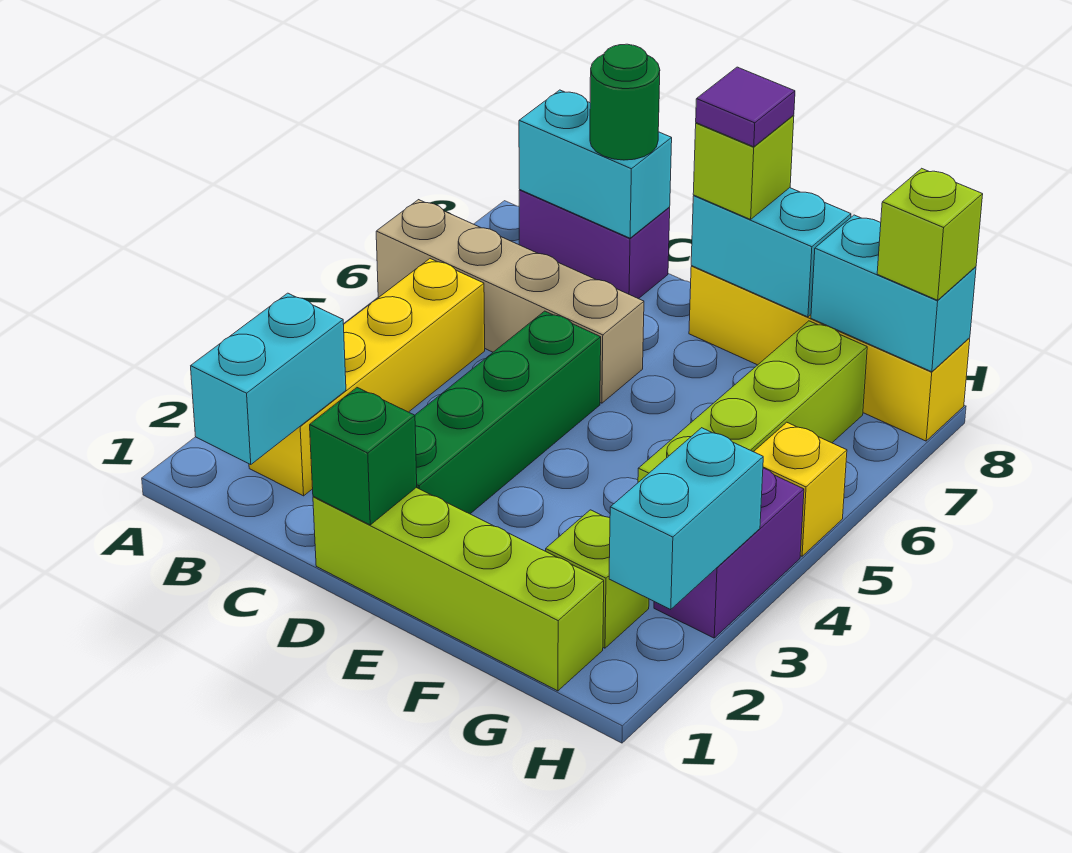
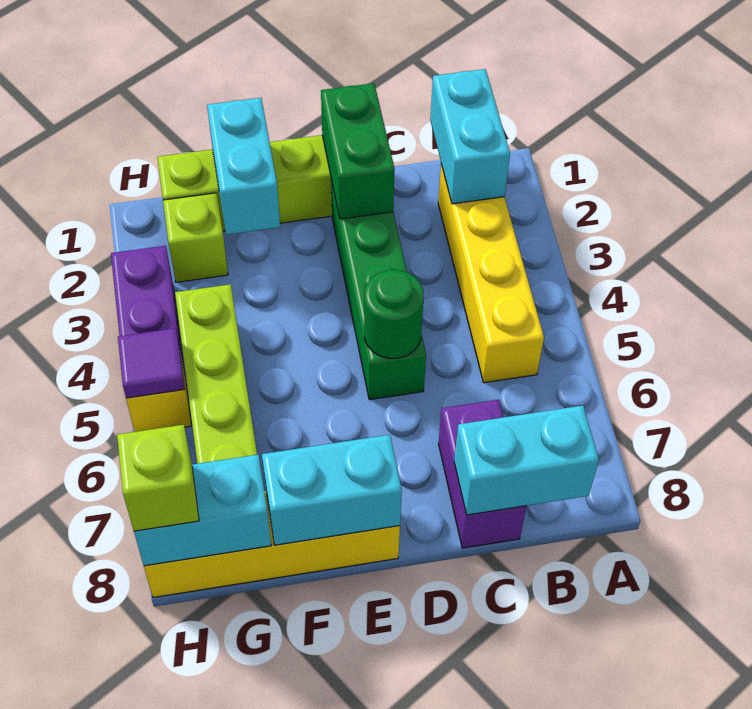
tan brick A6:D6 level 1 -> none
purple brick B8:C8 level 1 -> purple brick C7:C8 level 1
green round brick C8 level 3 -> green round brick D5 level 2
green brick D1 level 2 -> green brick D1:D2 level 2
lime brick E8 level 3 -> none
purple tile E8 level 4 -> purple tile H5 level 2
cyan brick H2:H3 level 2 -> cyan brick F1:F2 level 2

